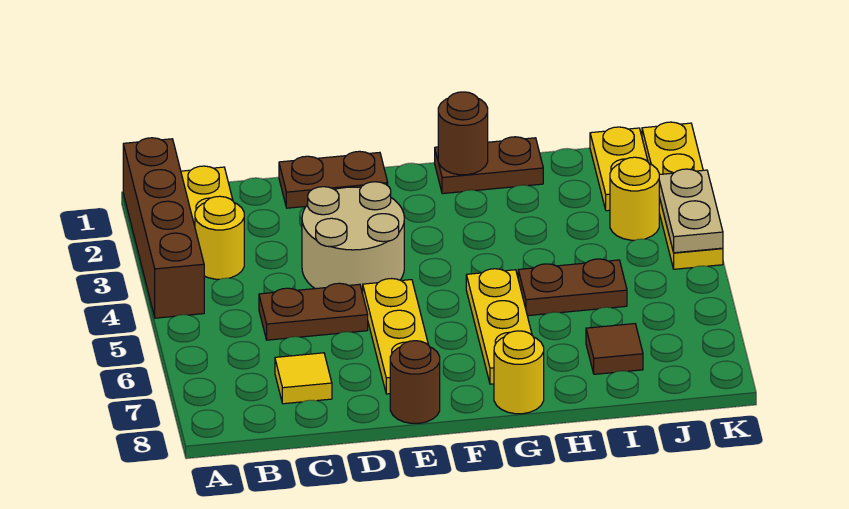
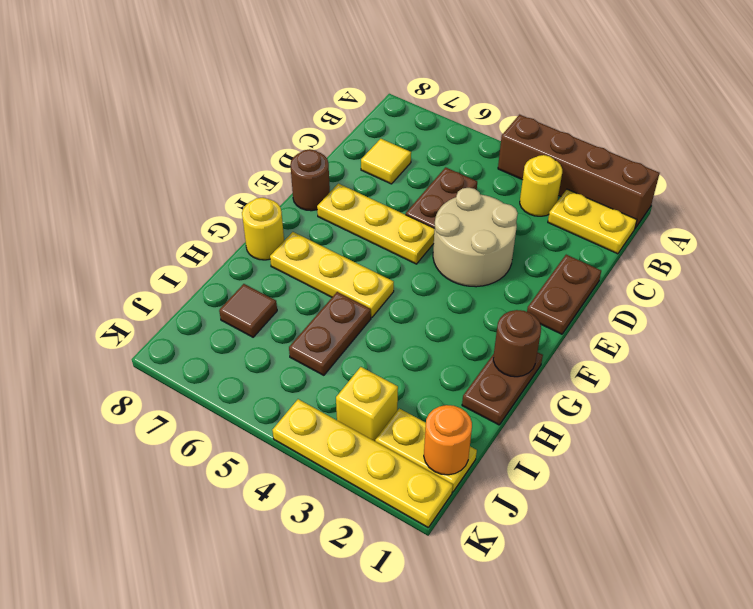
none -> orange round brick J1 level 2
yellow round brick J3 level 1 -> yellow brick J3 level 1
tan plate K3:K4 level 2 -> none

